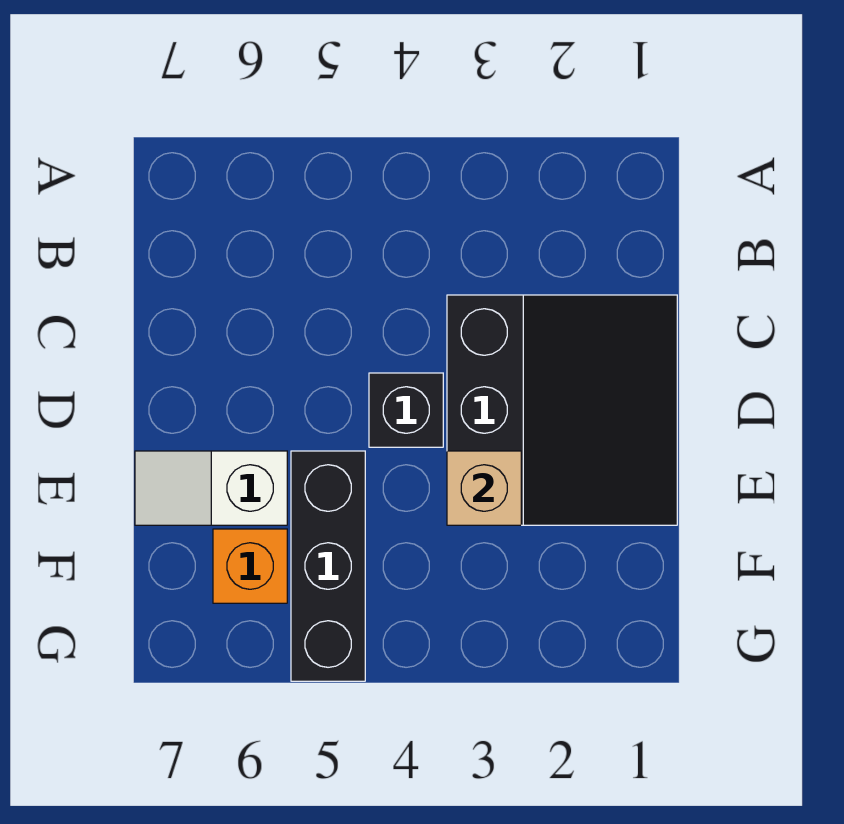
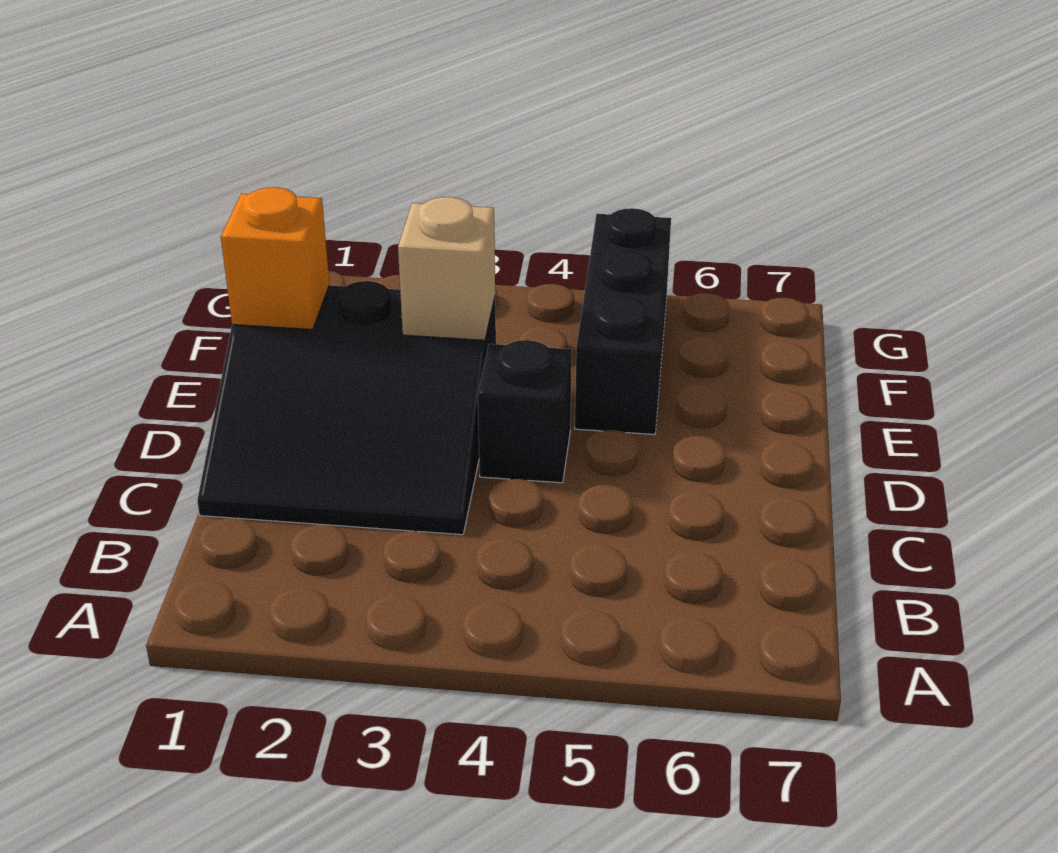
black slope C1:E3 level 1 top 3 -> black slope C1:E3 level 1 top E
white slope E6:E7 level 1 top 6 -> none
orange brick F6 level 1 -> orange brick E1 level 2

